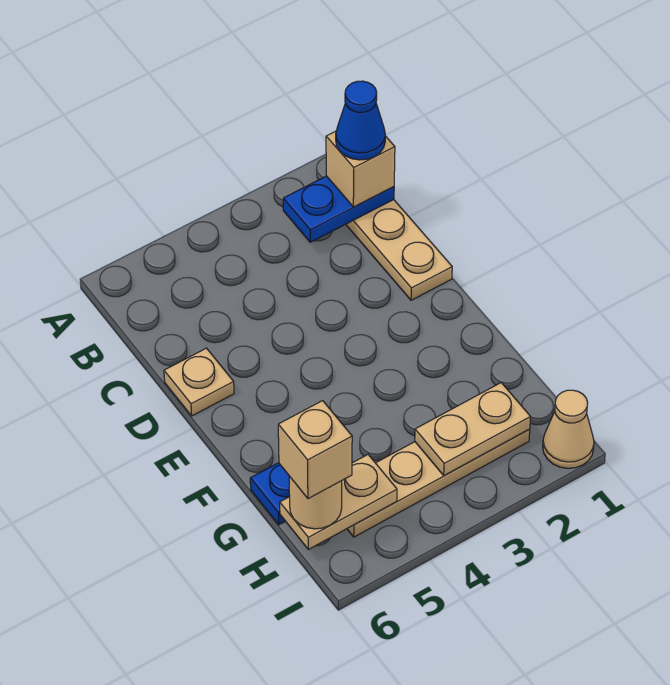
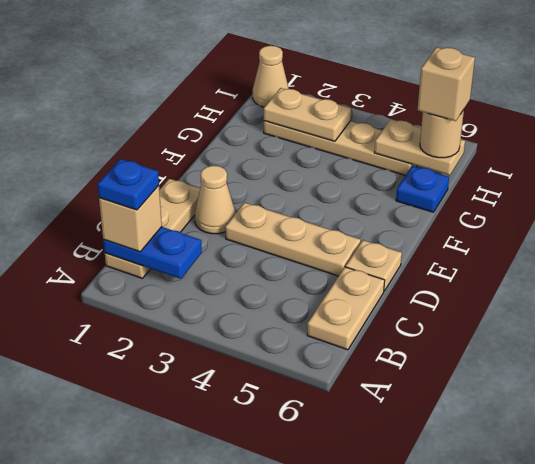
blue cone B1 level 4 -> blue plate B1 level 4
none -> tan plate B6:C6 level 1
none -> tan cone D2 level 1
none -> tan plate D3:D5 level 1

